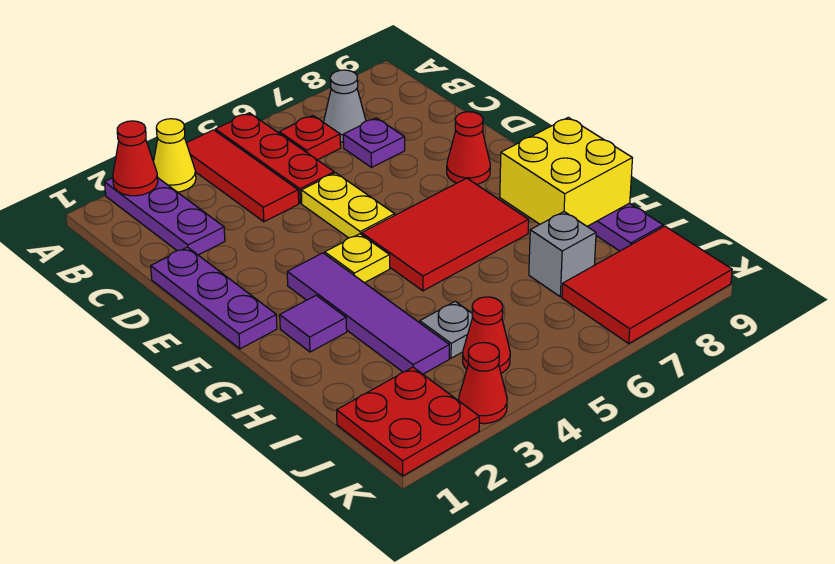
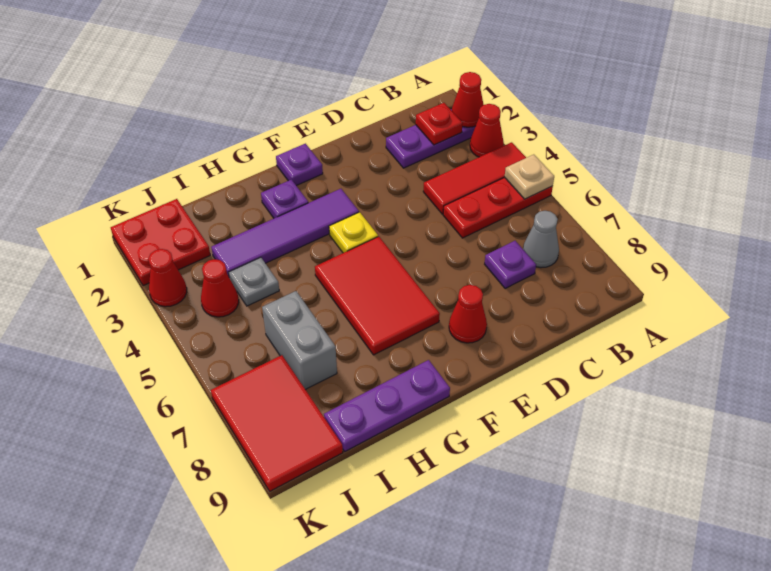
yellow cone A3 level 1 -> red cone A3 level 1
none -> tan plate A5 level 2
red plate B6 level 1 -> red plate B2 level 2
purple plate D1:F1 level 1 -> purple plate F1 level 1
yellow plate D5:E5 level 1 -> none
purple tile G2 level 1 -> purple plate G2 level 1
yellow brick G8:H9 level 2 -> none
grey brick I7 level 1 -> grey brick I6:I7 level 1

